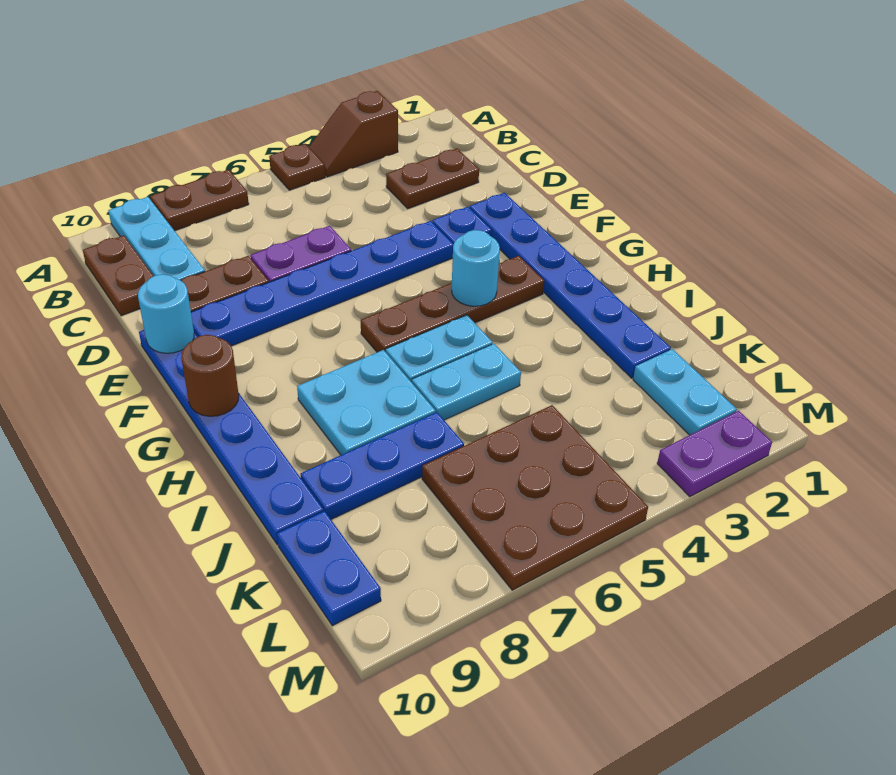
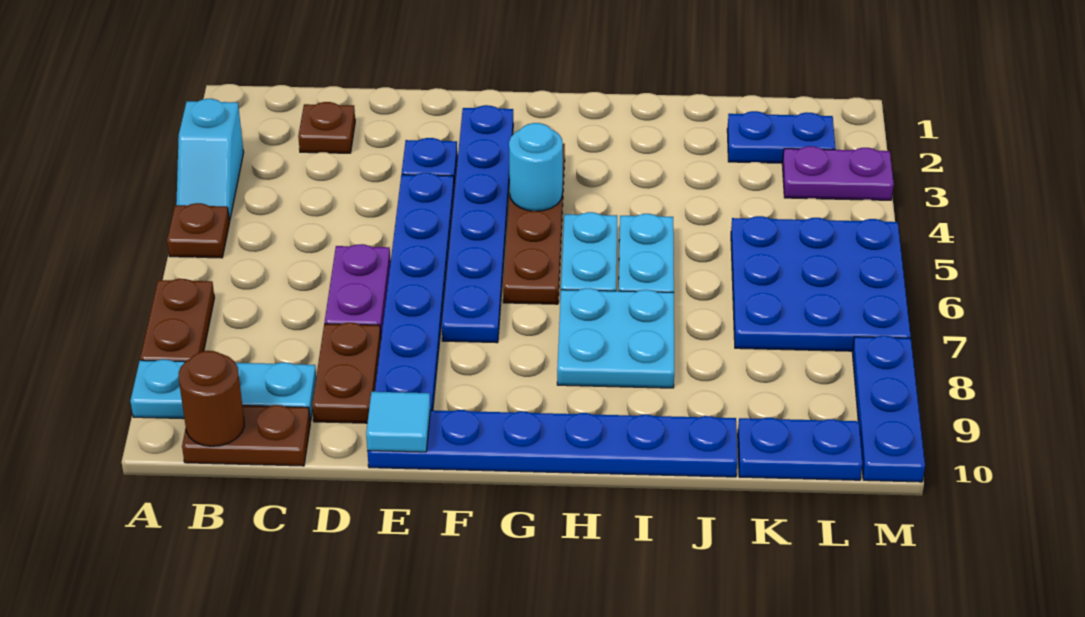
brown slope A3:A4 level 1 top 3 -> cyan slope A3:A4 level 1 top 3
brown plate C2:C3 level 1 -> brown plate C2 level 1
blue plate E2:J2 level 1 -> blue plate F2:F7 level 1
cyan round brick E10 level 2 -> cyan tile E10 level 2
brown round brick G10 level 2 -> brown round brick B10 level 2
blue plate J7:J9 level 1 -> blue plate M8:M10 level 1
cyan plate K2:L2 level 1 -> blue plate K2:L2 level 1
brown plate K5:M7 level 1 -> blue plate K5:M7 level 1
purple plate M2:M3 level 1 -> purple plate L3:M3 level 1

